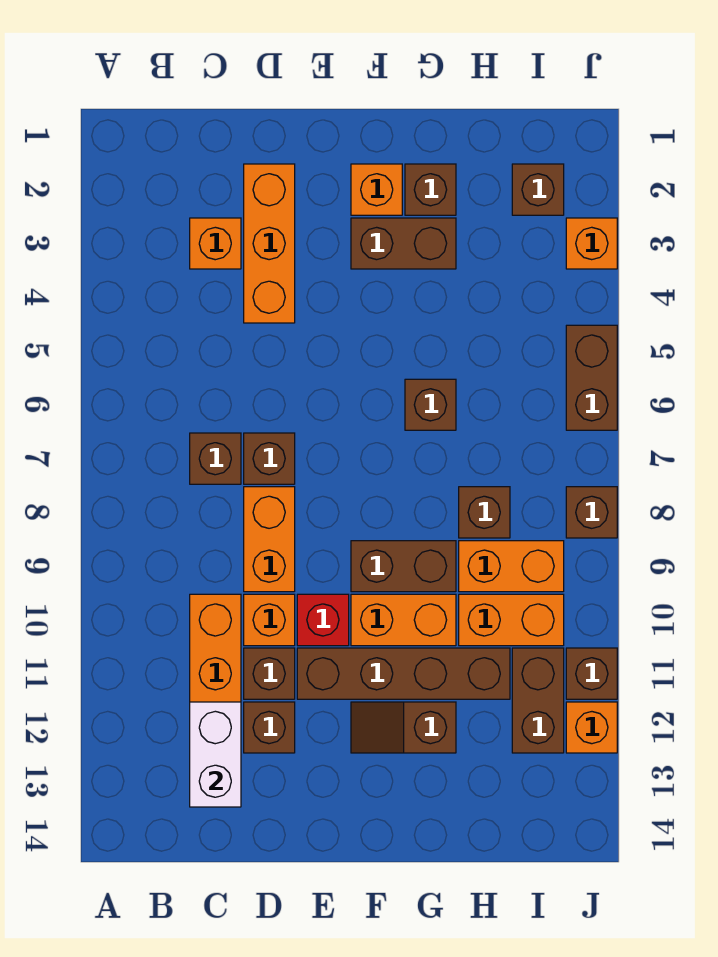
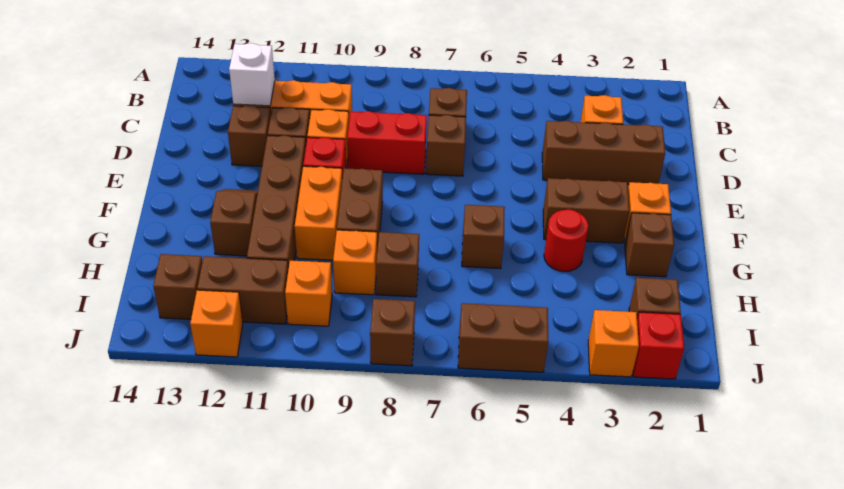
white brick C12:C13 level 2 -> white brick C12 level 2
orange brick D2:D4 level 1 -> brown brick D2:D4 level 1
orange brick D8:D9 level 1 -> red brick D8:D9 level 1
brown brick F3:G3 level 1 -> brown brick F3:F4 level 1
none -> red round brick G4 level 1
orange brick H9:I9 level 1 -> orange brick H9 level 1
orange brick H10:I10 level 1 -> orange brick I10 level 1
none -> red brick J2 level 1
brown brick J11 level 1 -> brown brick I13 level 1

